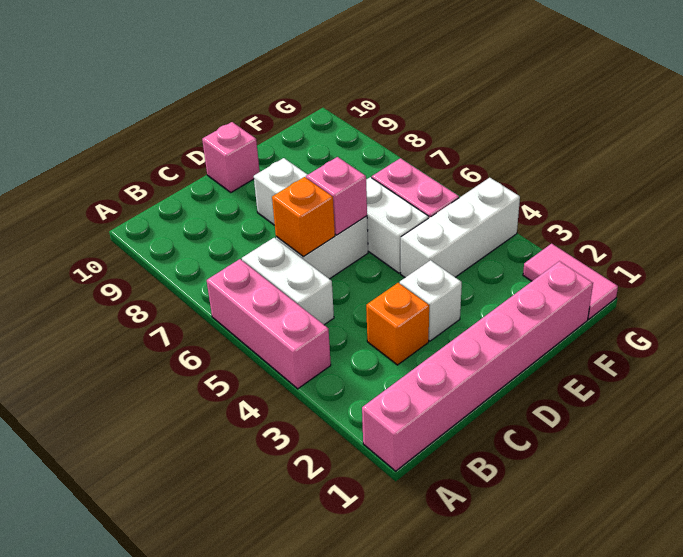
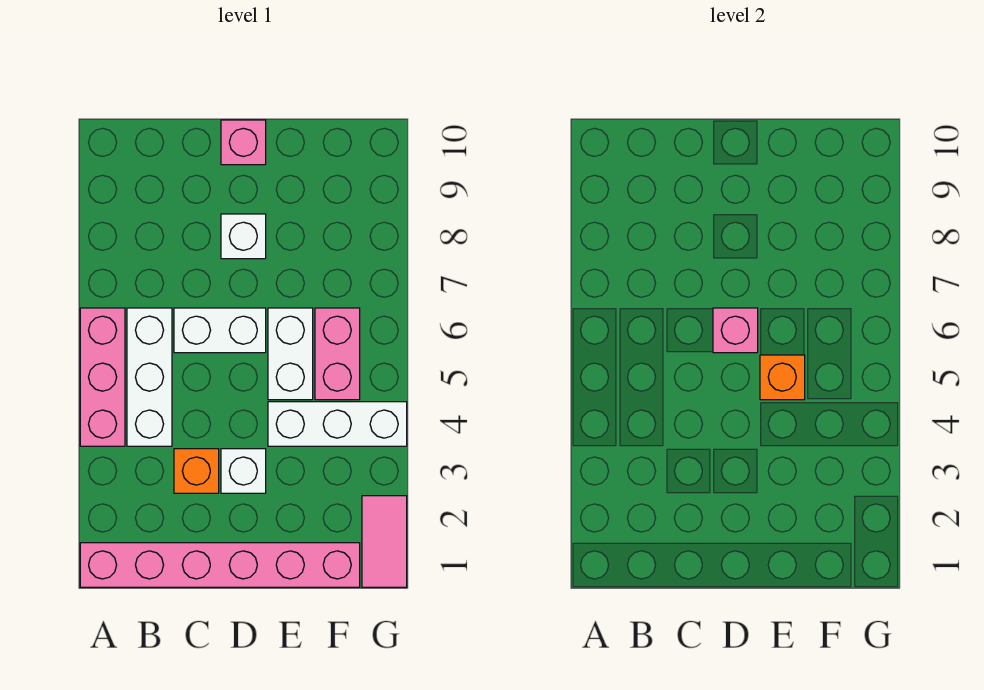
white brick B5:B6 level 1 -> white brick B4:B6 level 1
orange brick C6 level 2 -> orange brick E5 level 2

